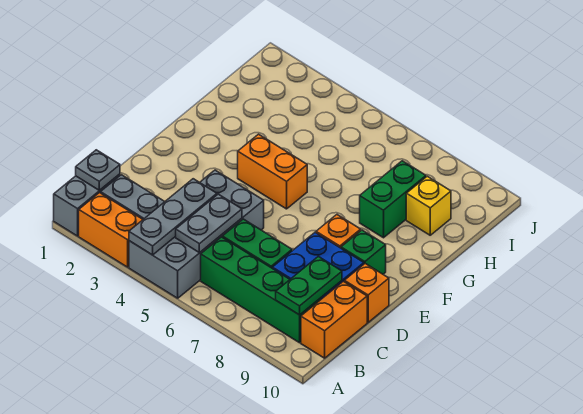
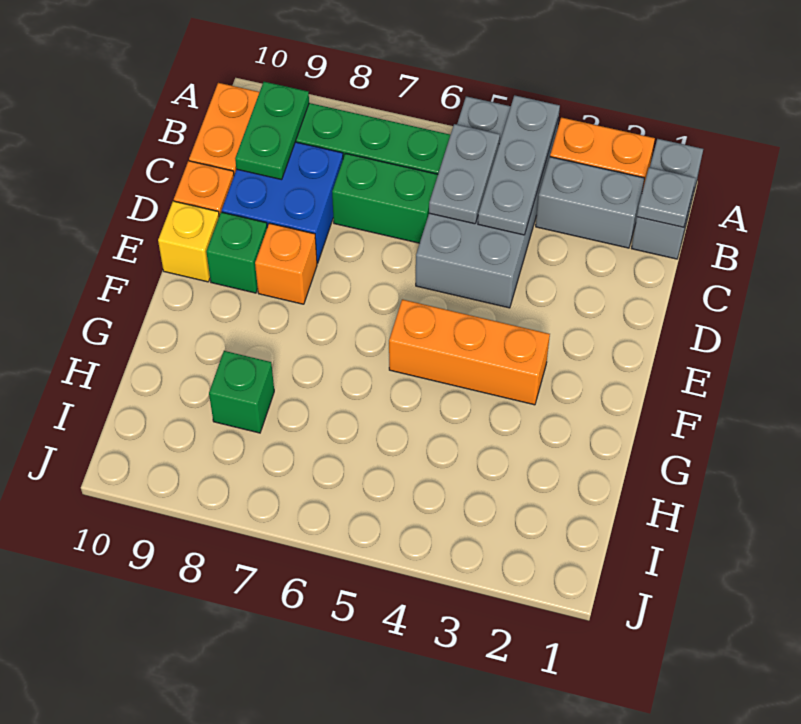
orange brick F4:F5 level 1 -> orange brick F3:F5 level 1
green brick G8:H8 level 1 -> green brick H8 level 1
yellow brick H9 level 1 -> yellow brick E10 level 1

